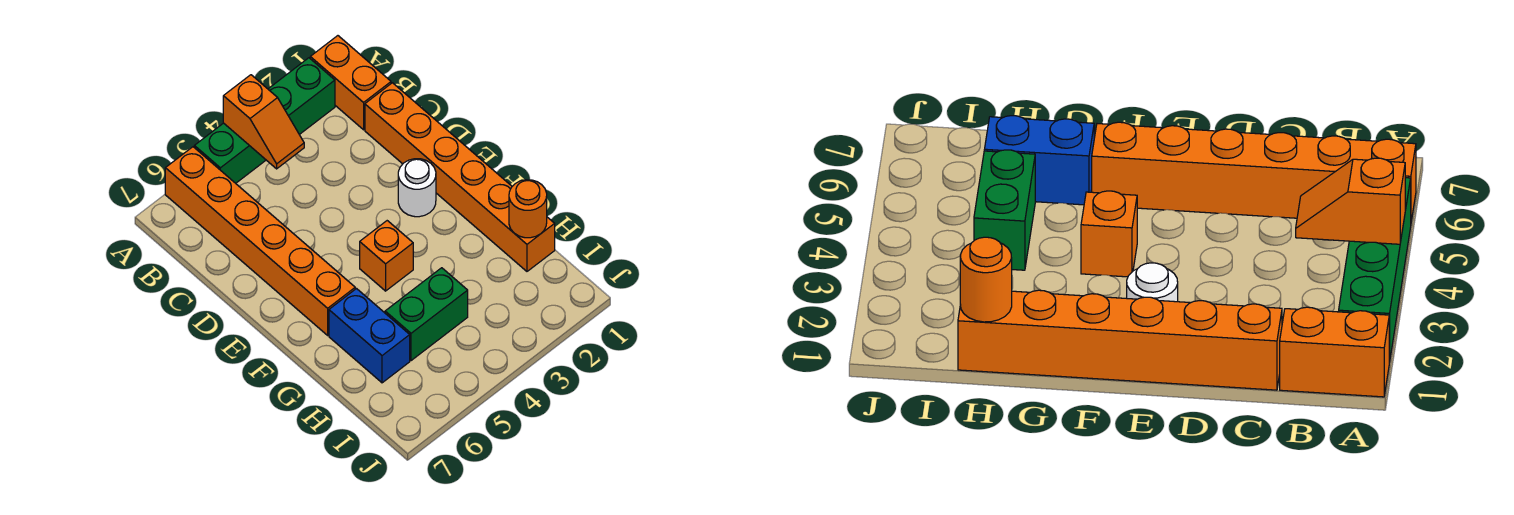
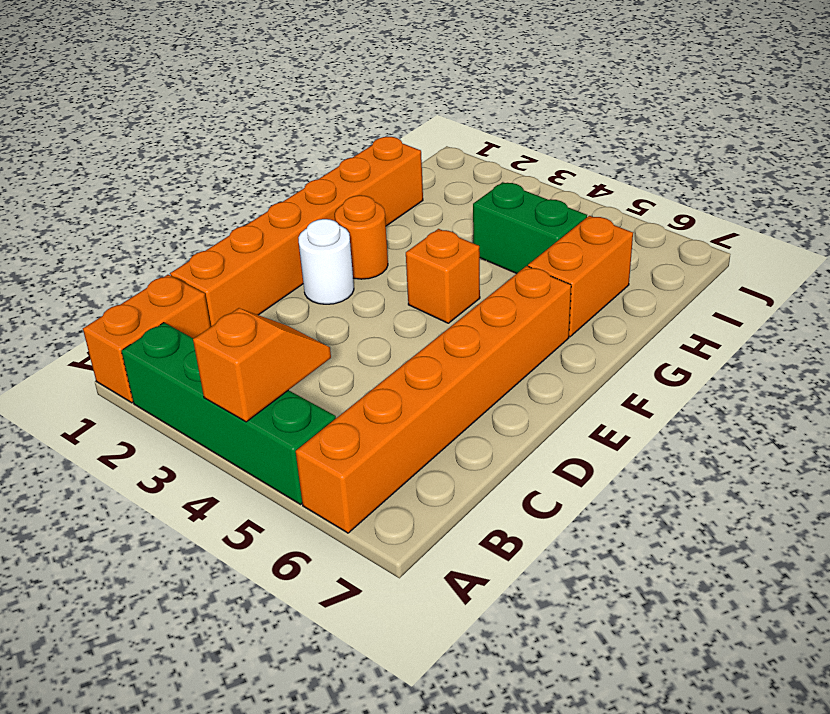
blue brick G6:H6 level 1 -> orange brick G6:H6 level 1
orange round brick H1 level 2 -> orange round brick F2 level 1

